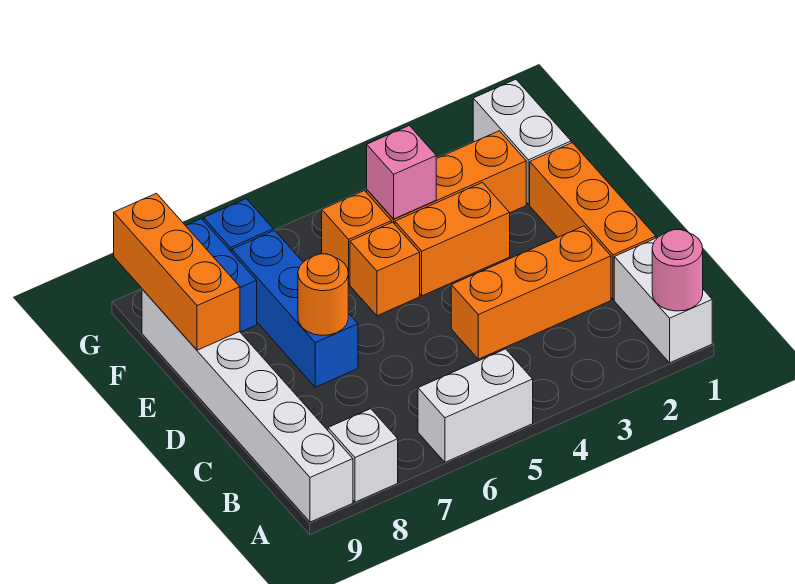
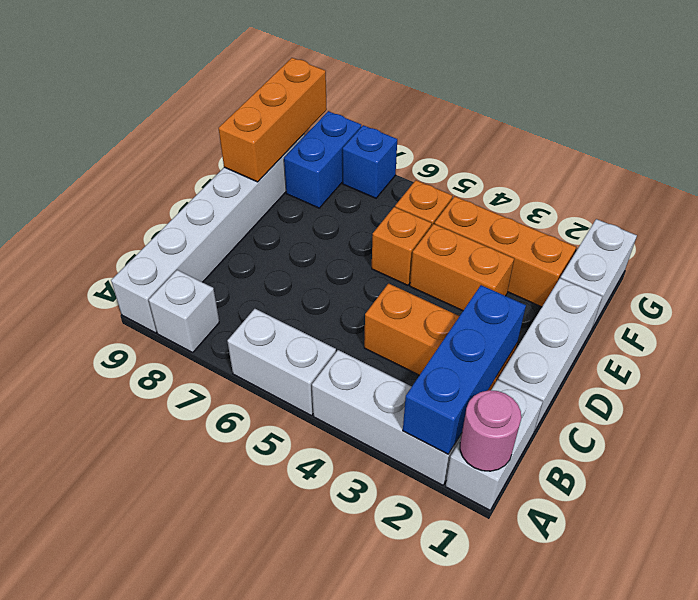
none -> white brick A2:A4 level 1
orange brick C1:E1 level 1 -> white brick C1:E1 level 1
blue brick D7:F7 level 1 -> blue brick A2:C2 level 2
orange round brick D7 level 2 -> none
pink brick F4 level 2 -> none

